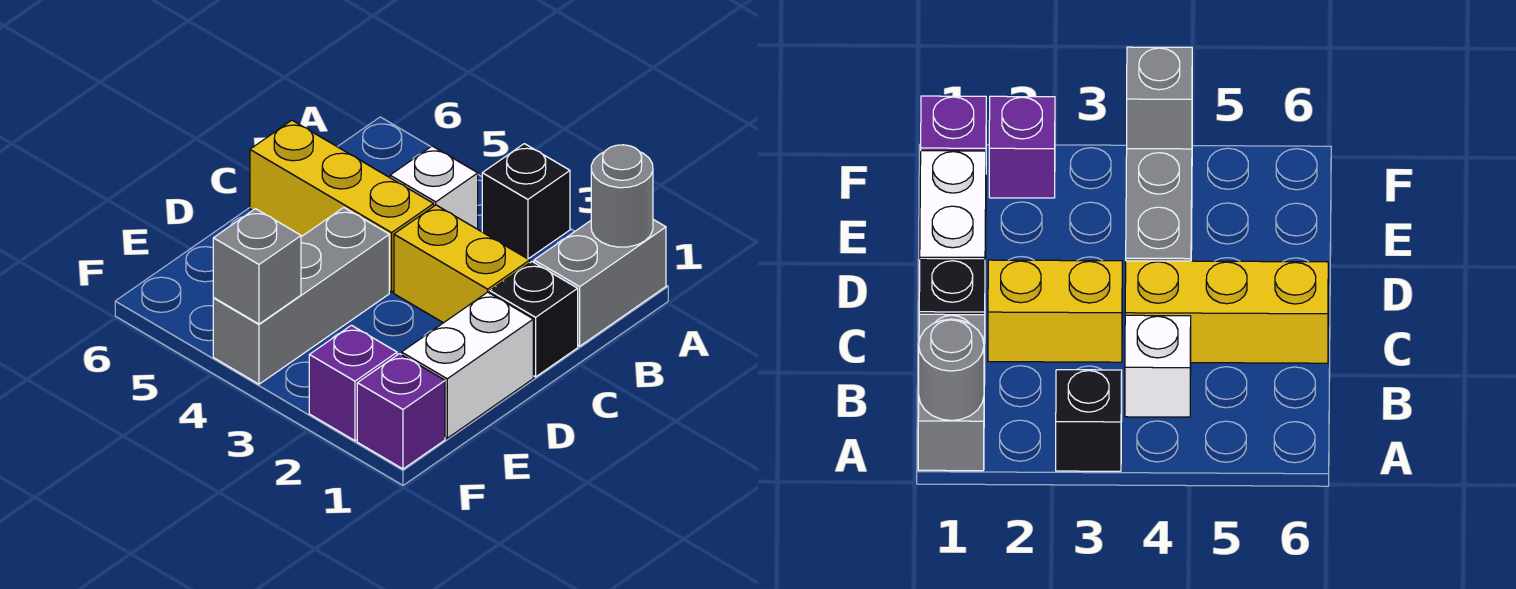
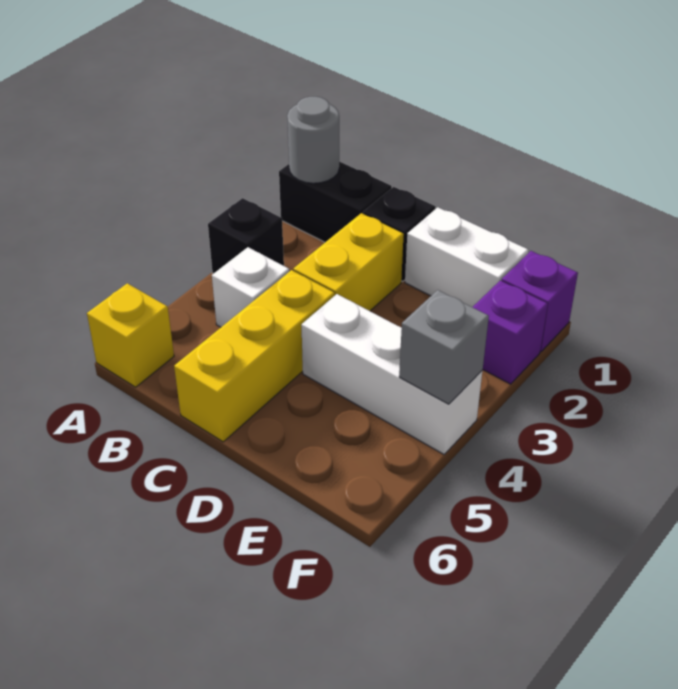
grey brick A1:B1 level 1 -> black brick A1:B1 level 1
none -> yellow brick A6 level 1
grey brick D4:F4 level 1 -> white brick D4:F4 level 1

